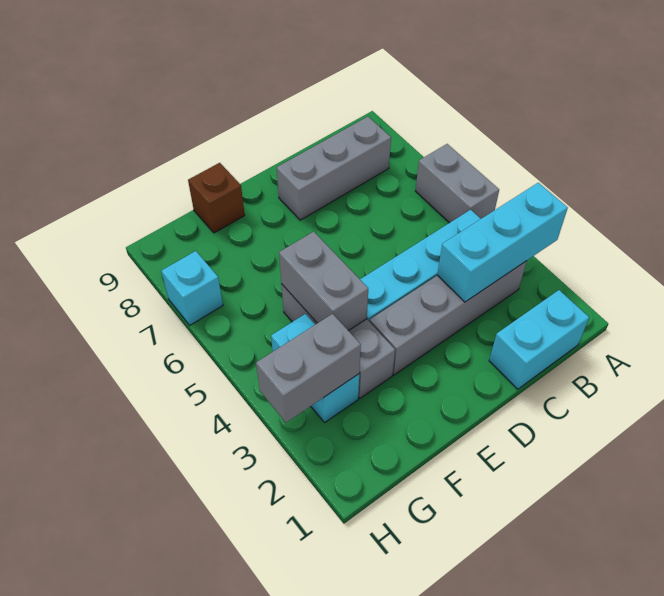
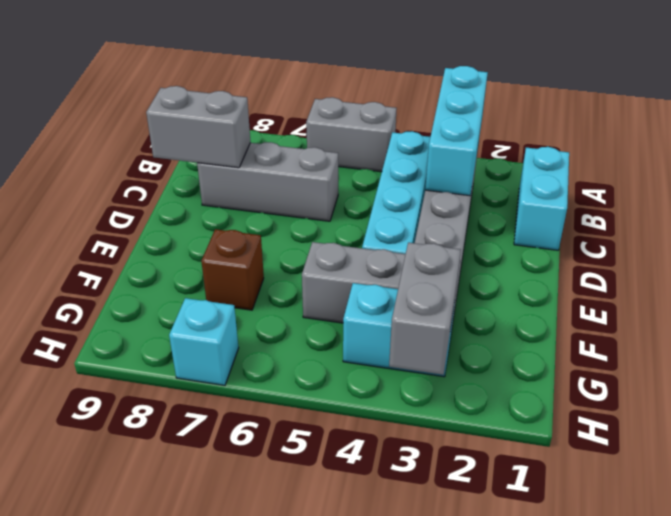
grey brick B8:D8 level 1 -> grey brick C6:C8 level 1
grey brick F4:F5 level 2 -> grey brick C8:C9 level 2
brown brick F9 level 1 -> brown brick F7 level 1

